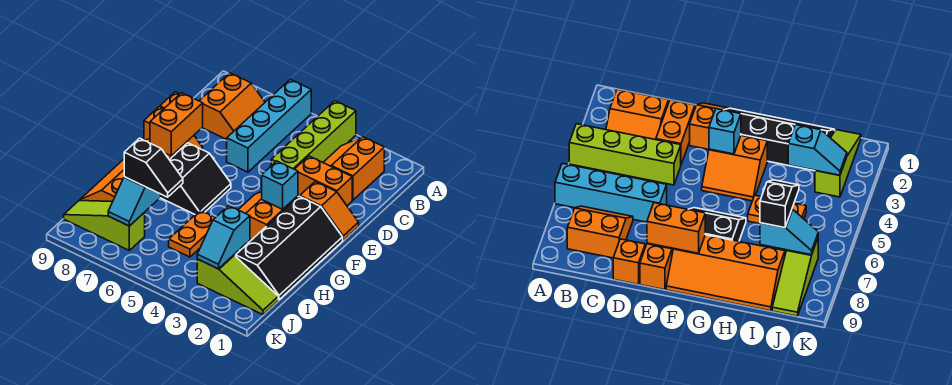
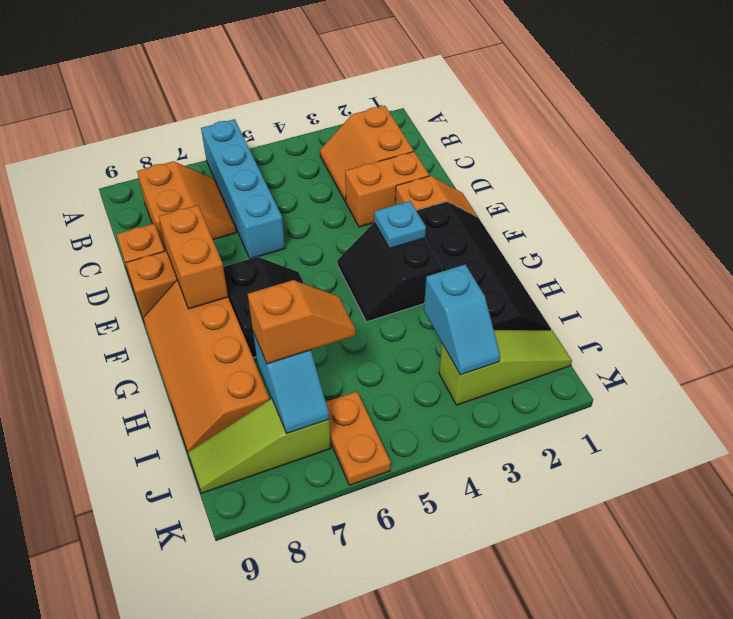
lime brick A4:D4 level 1 -> none
orange slope F3:G4 level 1 top 3 -> black slope F3:G4 level 1 top 3
cyan brick F3 level 2 -> cyan plate F3 level 2
orange plate H5:I5 level 1 -> orange plate J6:K6 level 1
black slope I6:I7 level 3 top 7 -> orange slope I6:I7 level 3 top 7

